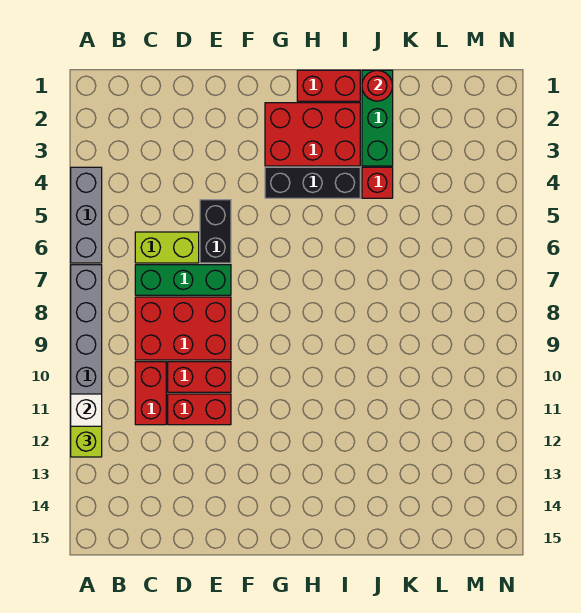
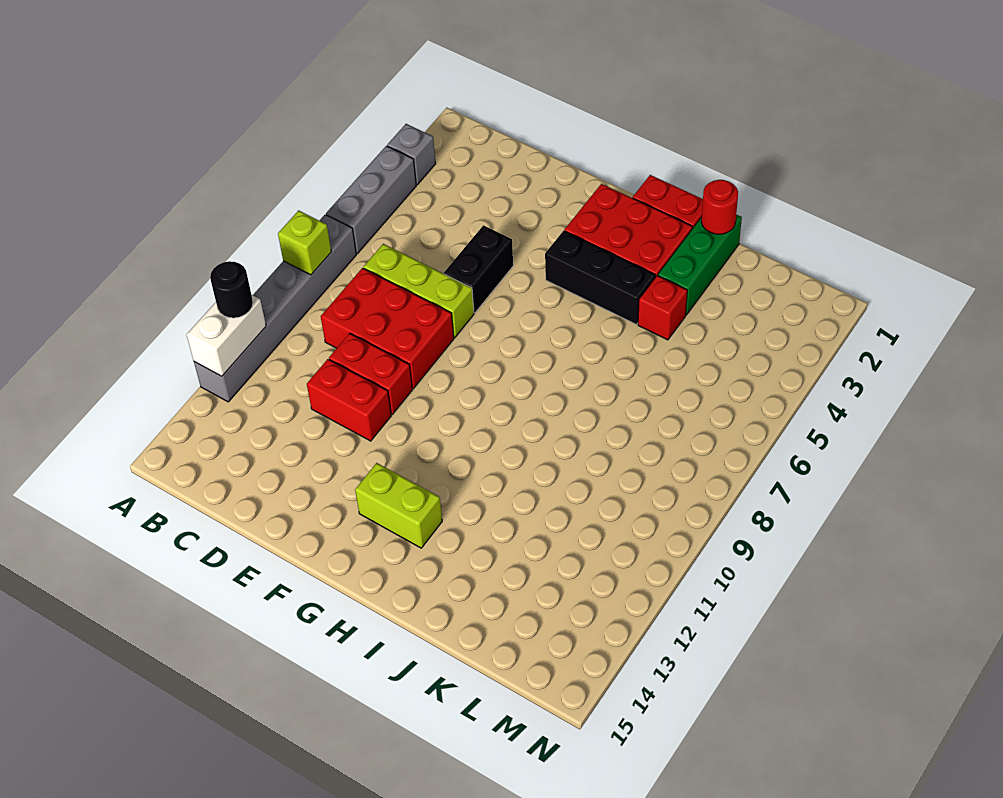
none -> grey brick A3 level 1
none -> black round brick A11 level 3
lime brick A12 level 3 -> lime brick A8 level 2
lime brick C6:D6 level 1 -> lime brick G13:H13 level 1
green brick C7:E7 level 1 -> lime brick C7:E7 level 1
red brick C10:C11 level 1 -> none

